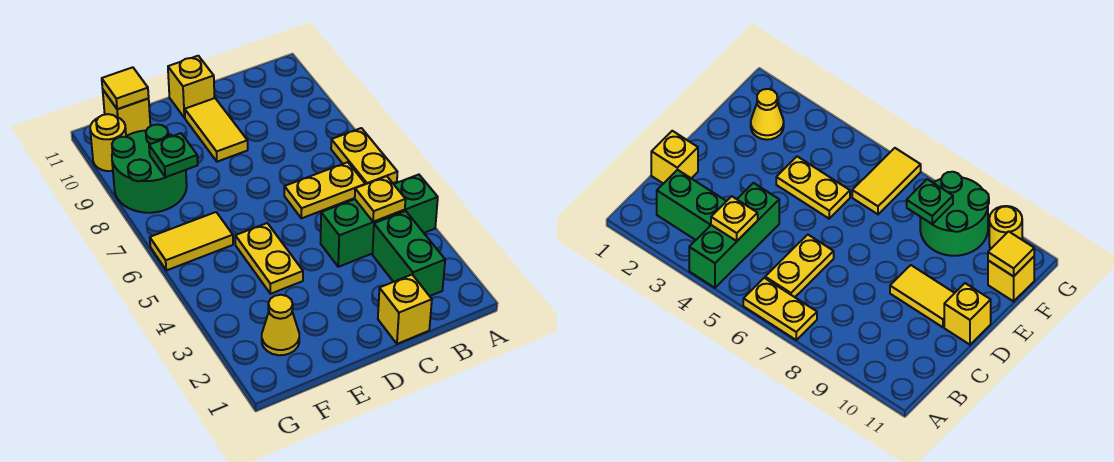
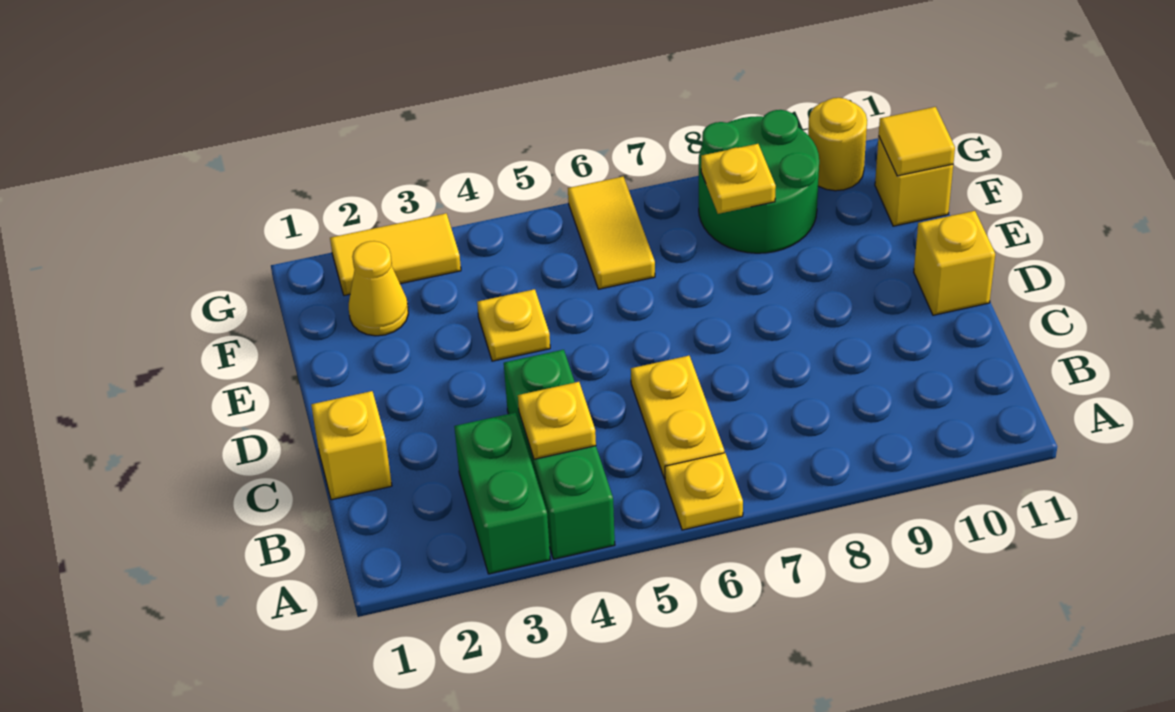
yellow plate A6:A7 level 1 -> yellow plate A6 level 1
green brick B2:B3 level 1 -> green brick A3:B3 level 1
yellow tile D9:D10 level 1 -> yellow tile G2:G3 level 1
yellow plate E4:E5 level 1 -> yellow plate E4 level 1
green plate F8 level 2 -> yellow plate F8 level 2

